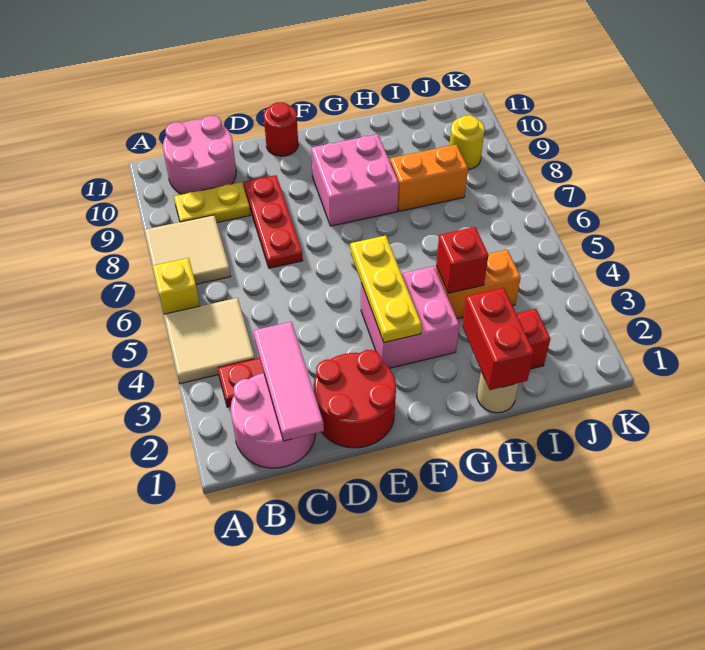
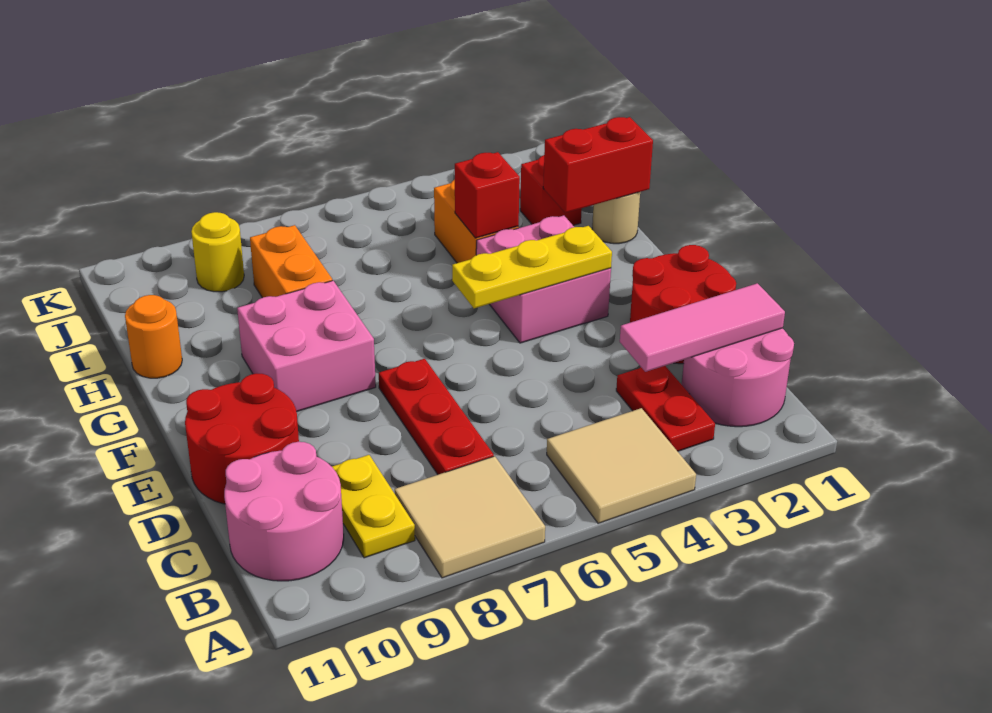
yellow brick A6 level 1 -> none
red plate D7:D9 level 1 -> red plate C7:E7 level 1
red round brick E11 level 1 -> red round brick D10:E11 level 1
none -> orange round brick H11 level 1

